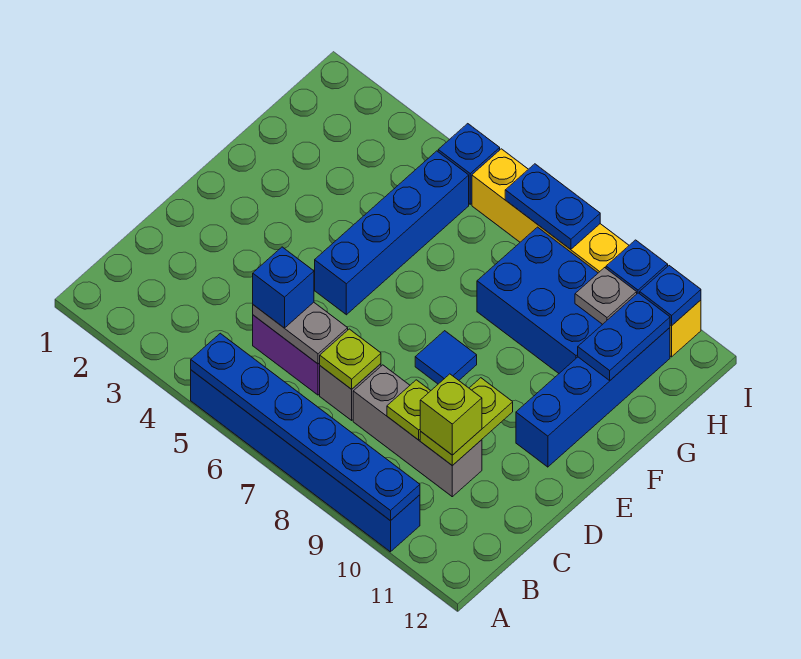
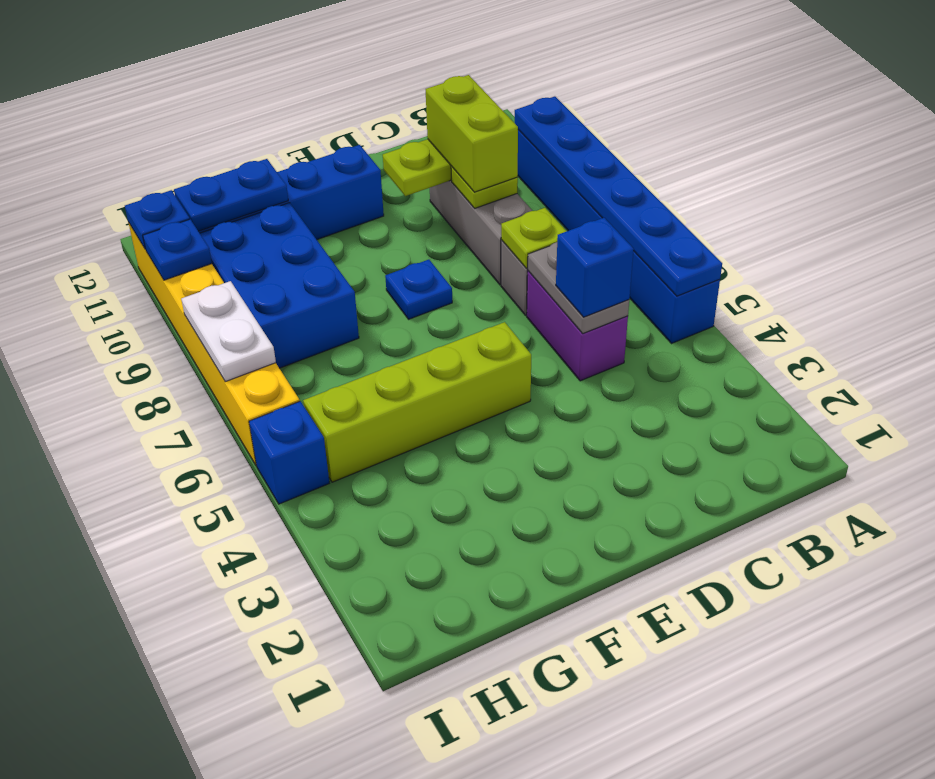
lime brick C10 level 3 -> lime brick C9:C10 level 3
blue brick E5:H5 level 1 -> lime brick E5:H5 level 1
blue tile E8 level 1 -> blue plate E8 level 1
grey plate H10 level 2 -> none
blue plate I7:I8 level 2 -> white plate I7:I8 level 2

